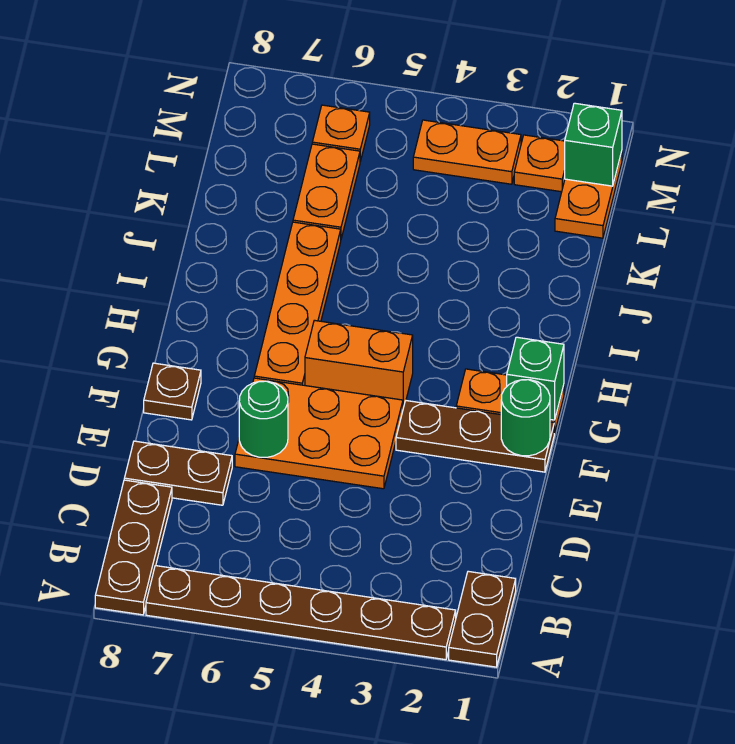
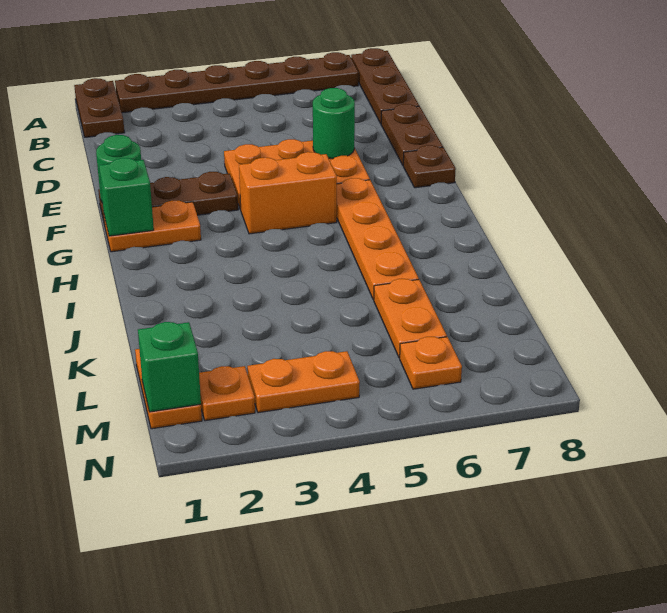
brown plate D7:D8 level 1 -> brown plate D8:E8 level 1

